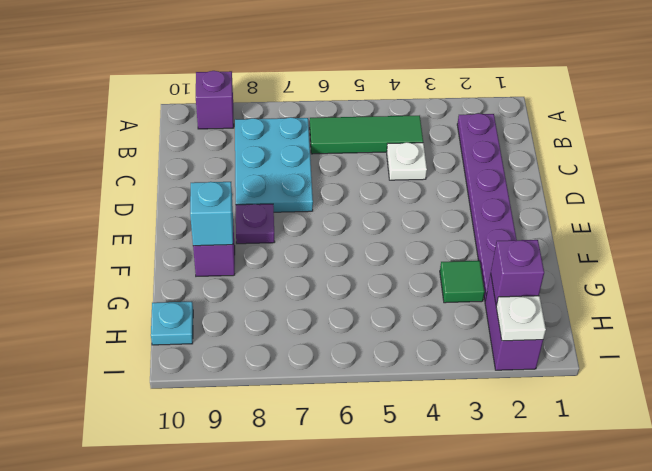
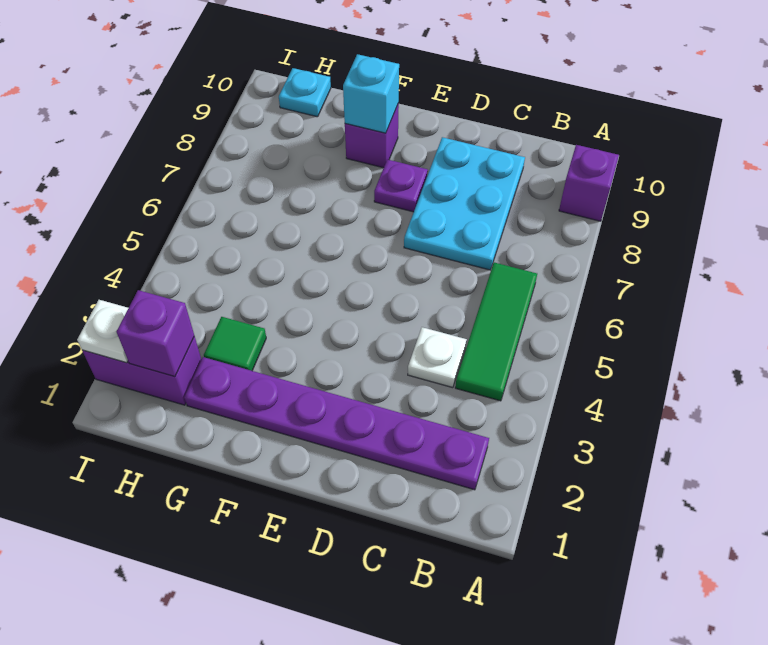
cyan plate B7:D8 level 1 -> cyan plate C7:D9 level 1

